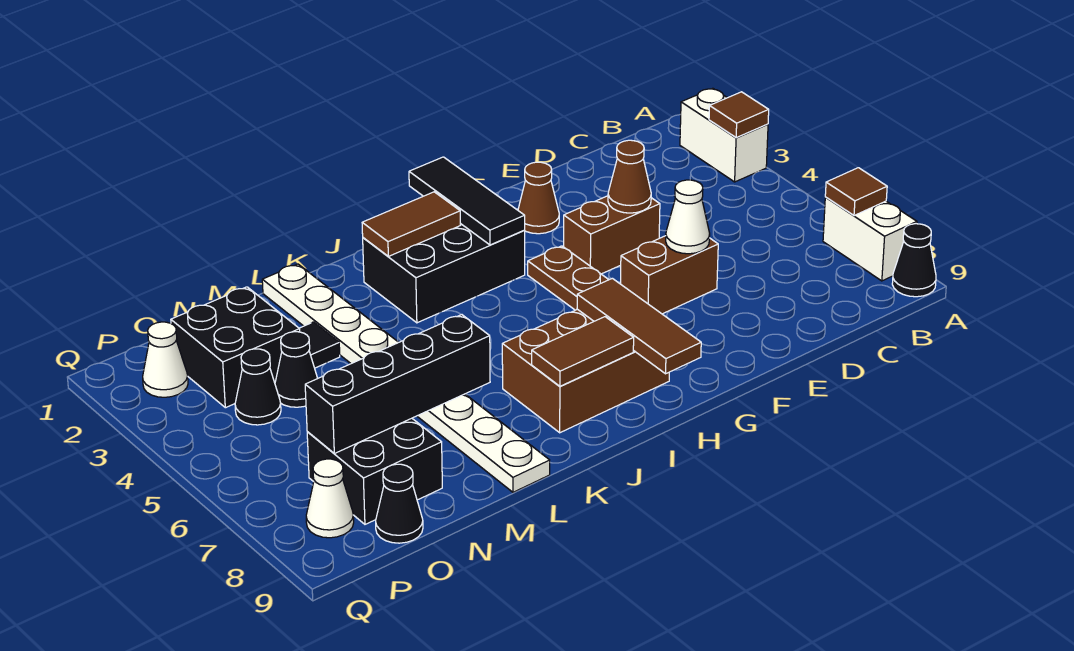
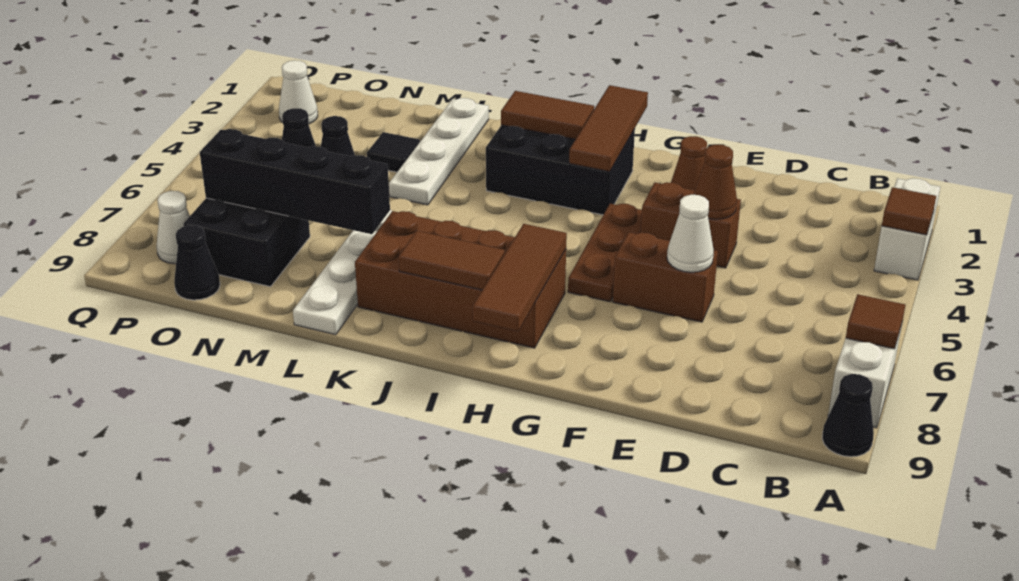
black tile H1:H3 level 2 -> brown tile H1:H3 level 2
brown brick H7:J8 level 1 -> brown brick H7:K8 level 1
black brick N2:O3 level 1 -> none

